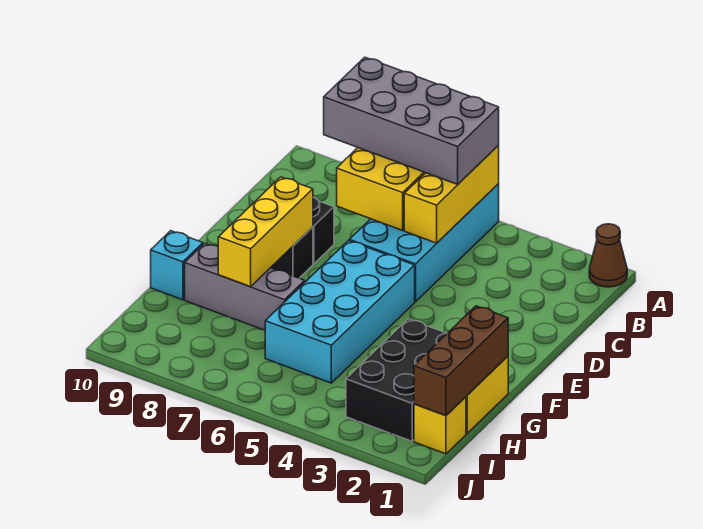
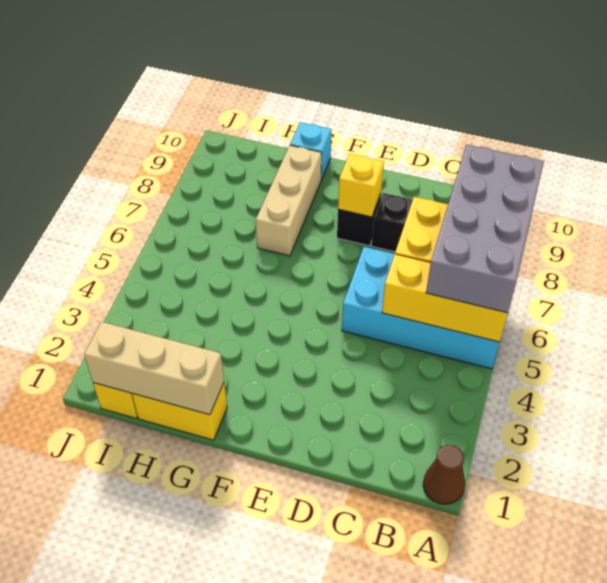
cyan brick E5:H6 level 1 -> none
yellow brick E8:G8 level 2 -> yellow brick E8 level 2
brown brick G1:I1 level 2 -> tan brick G1:I1 level 2
black brick G2:I3 level 1 -> none
grey brick G7:G9 level 1 -> tan brick G7:G9 level 1

